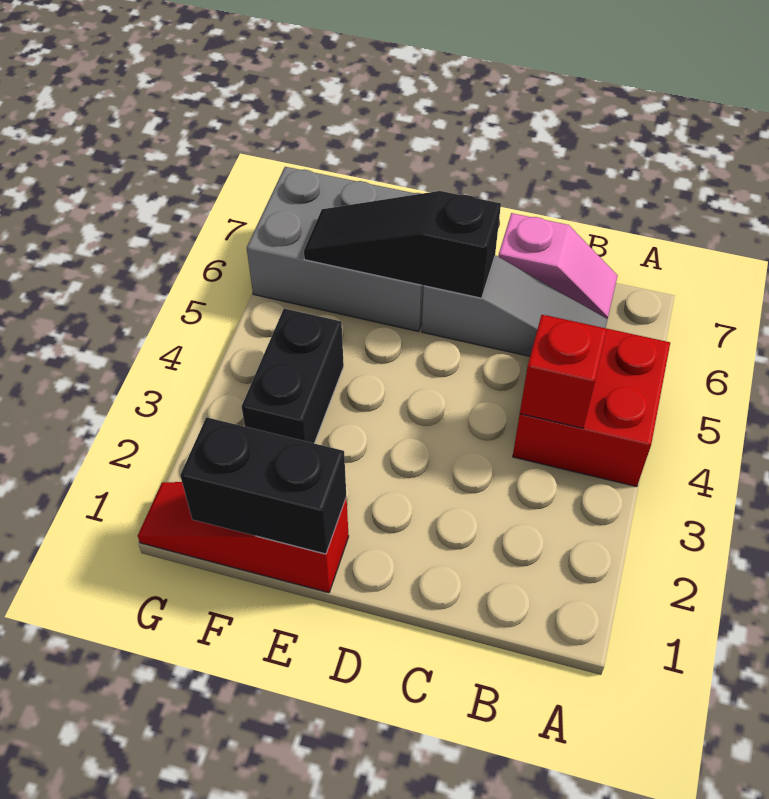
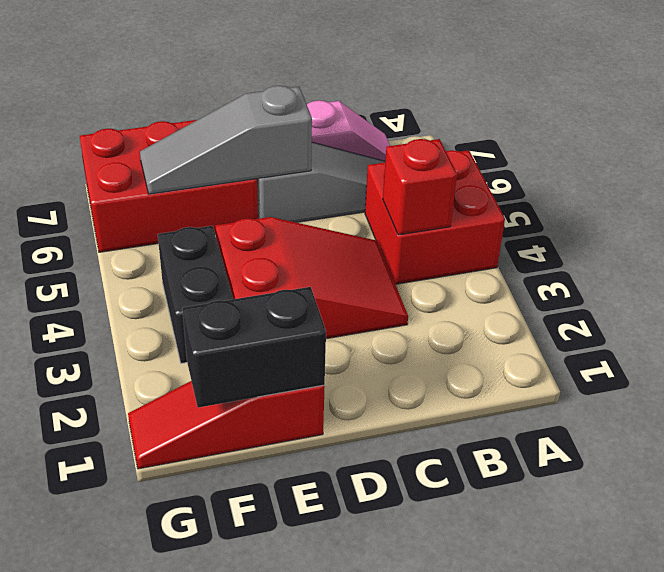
none -> red slope C3:E4 level 1 top E
black slope D6:F6 level 2 top D -> grey slope D6:F6 level 2 top D
grey brick E6:G7 level 1 -> red brick E6:G7 level 1

